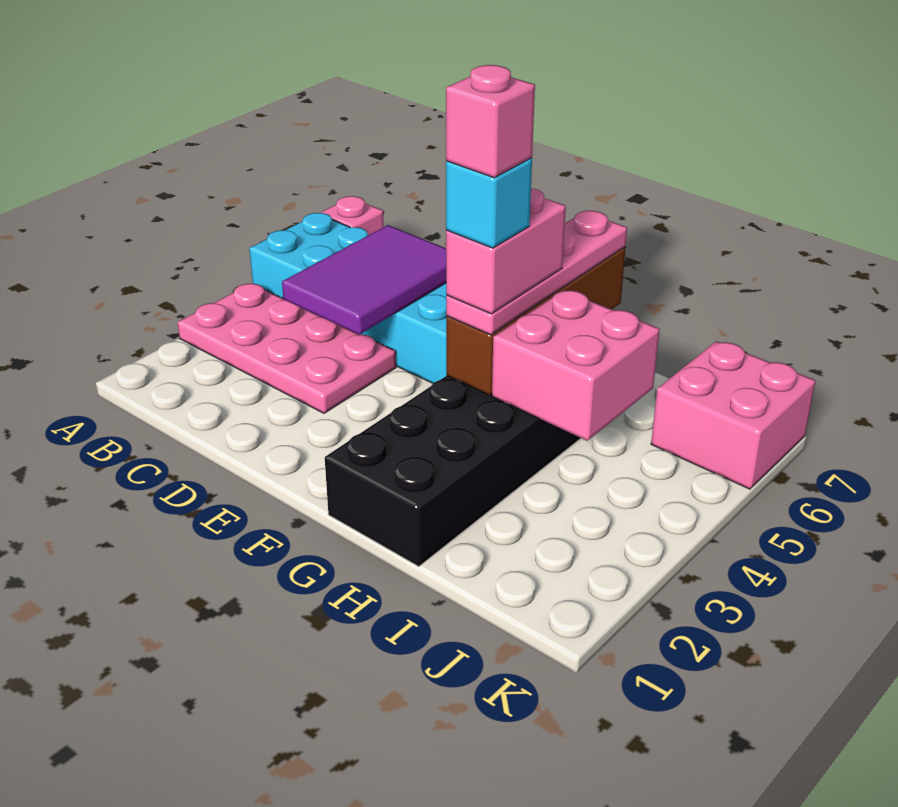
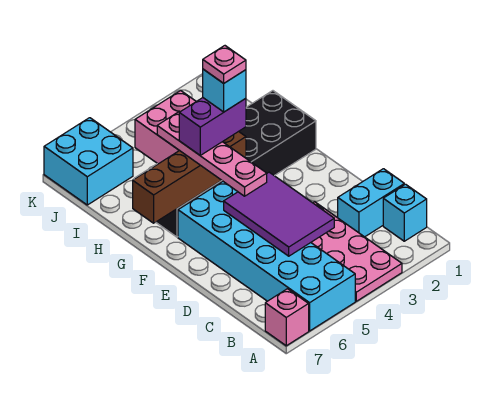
none -> cyan brick B1 level 1
none -> cyan brick C1:C2 level 1
purple tile C4:D6 level 2 -> purple tile C4:E5 level 2
pink plate G4:G7 level 3 -> pink plate E5:H5 level 3
pink brick G4:G5 level 4 -> purple brick G4:G5 level 4
pink brick G4 level 6 -> pink plate G4 level 6
pink brick J6:K7 level 1 -> cyan brick J6:K7 level 1

